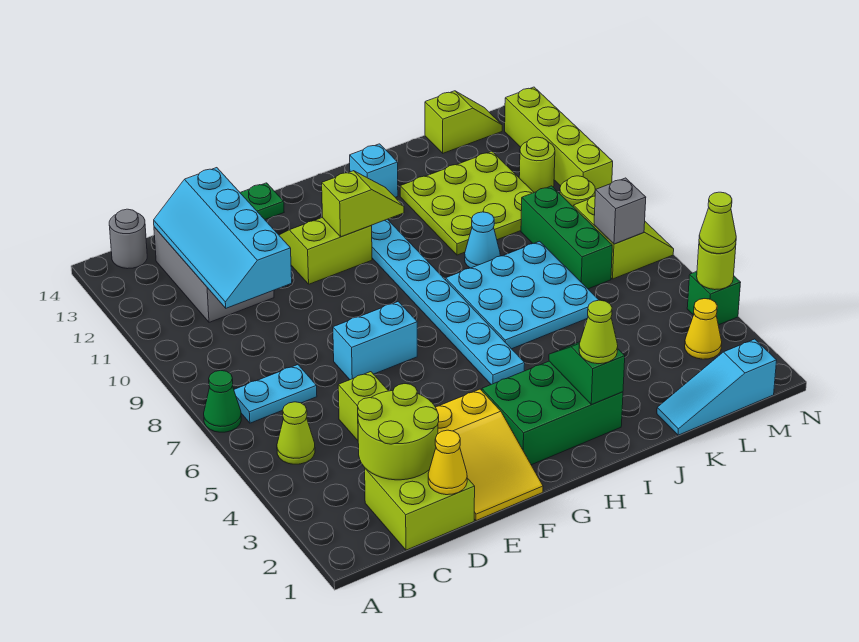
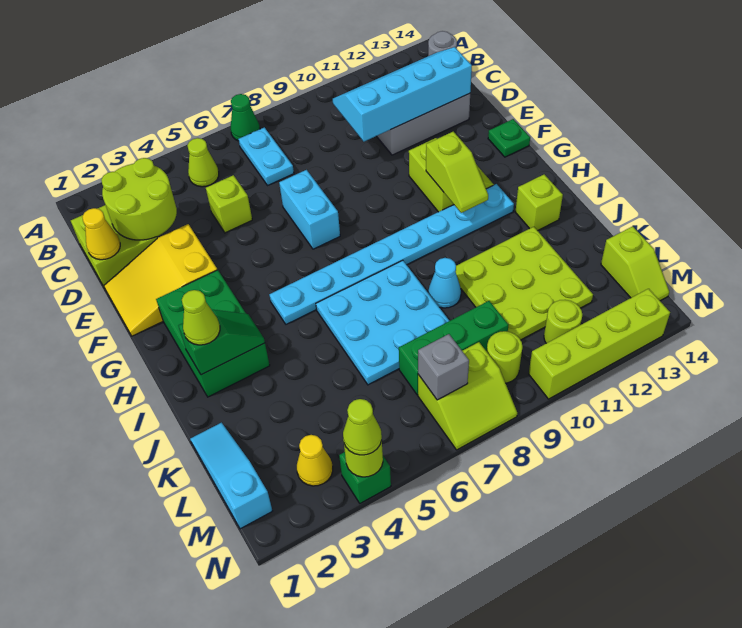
cyan brick I13 level 1 -> lime brick I13 level 1

